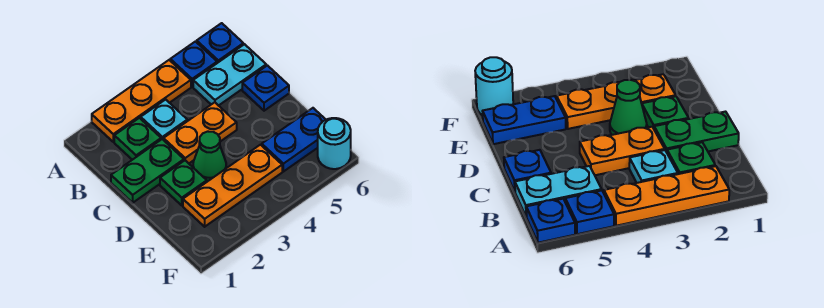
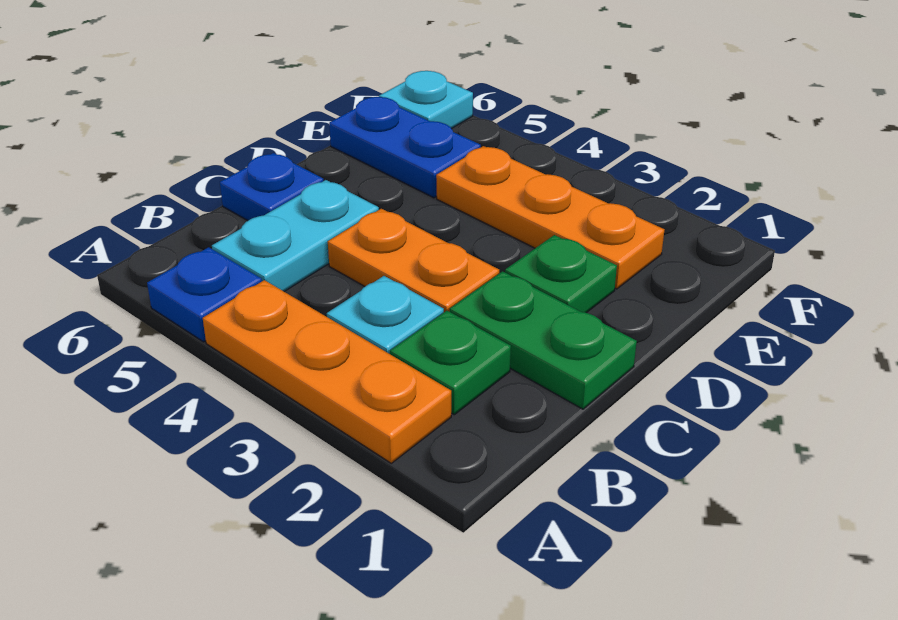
blue plate A6 level 1 -> none
cyan plate B5:B6 level 1 -> cyan plate B5:C5 level 1
green cone D3 level 1 -> none
cyan round brick F6 level 1 -> cyan plate F6 level 1

